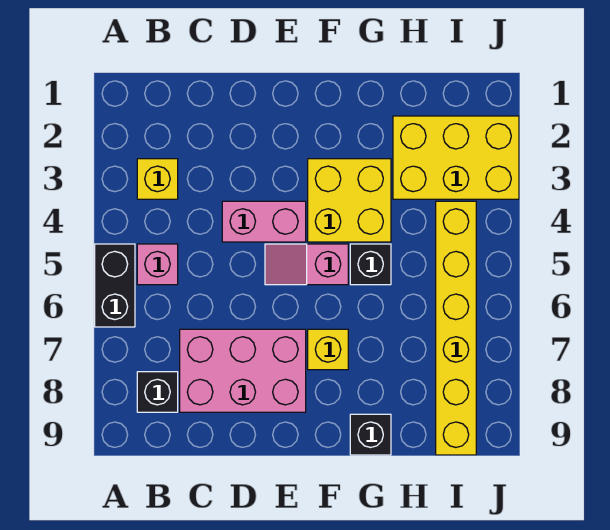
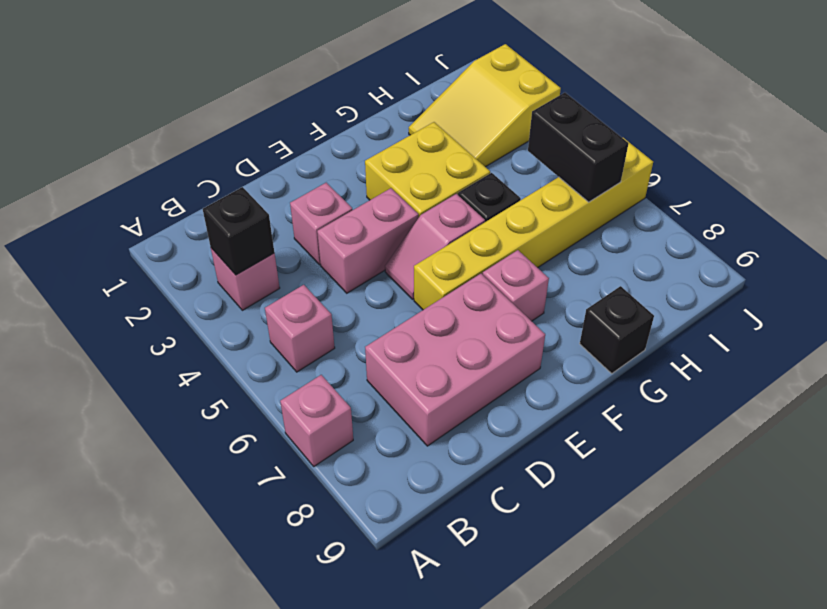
black brick A5:A6 level 1 -> black brick I5:I6 level 2
none -> pink brick A7 level 1
yellow brick B3 level 1 -> pink brick B3 level 1
black brick B8 level 1 -> black brick B3 level 2
none -> pink brick D3 level 1
yellow brick F7 level 1 -> pink brick F7 level 1
yellow brick H2:J3 level 1 -> yellow slope H2:J3 level 1 top J
yellow brick I4:I9 level 1 -> yellow brick E6:J6 level 1

